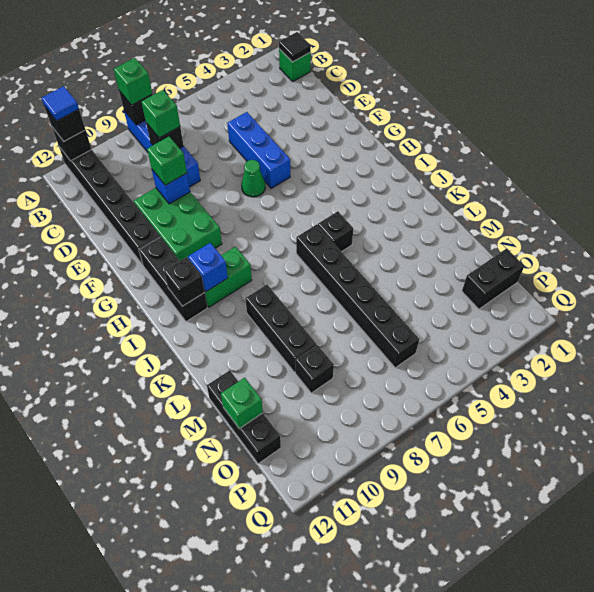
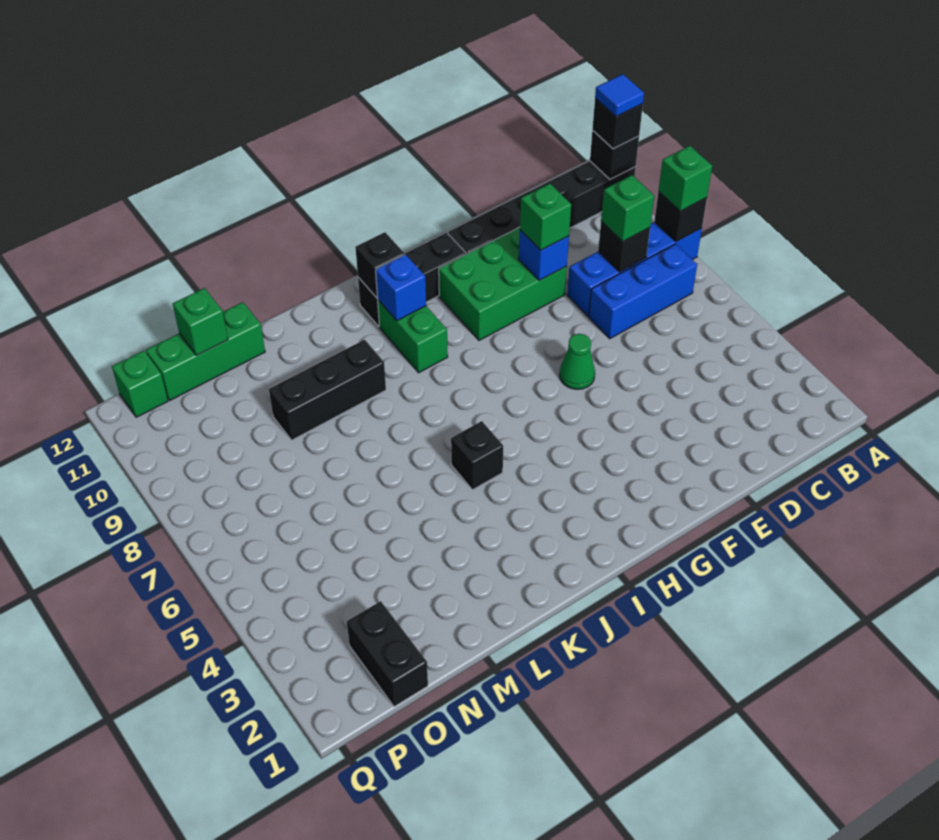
green brick B1 level 1 -> green brick P12 level 1
black tile B1 level 2 -> none
blue brick D5:F5 level 1 -> blue brick B7:D7 level 1
black brick J6:O6 level 1 -> none
black brick M12:O12 level 1 -> green brick M12:O12 level 1
black brick N9 level 1 -> none

